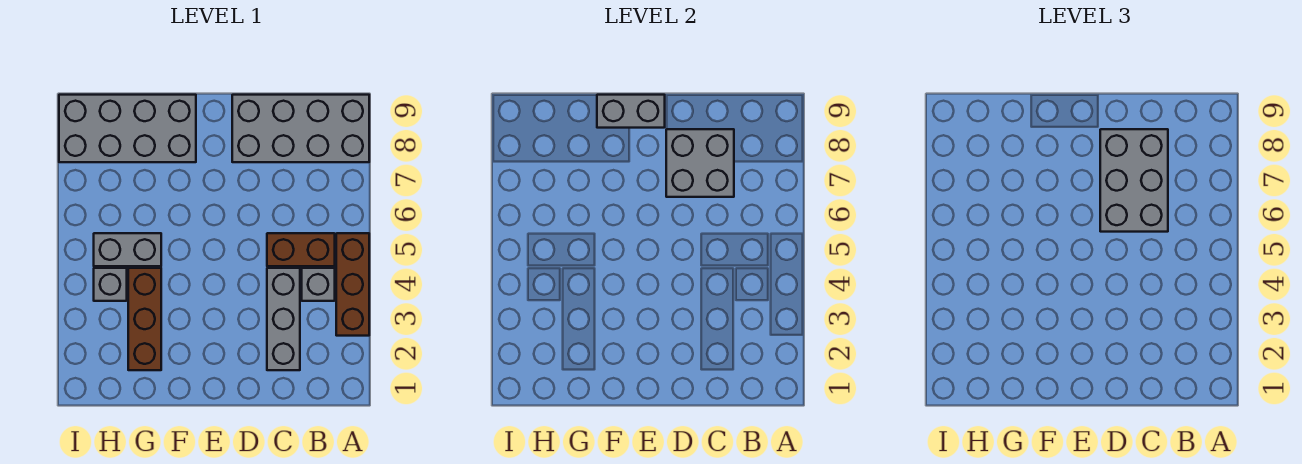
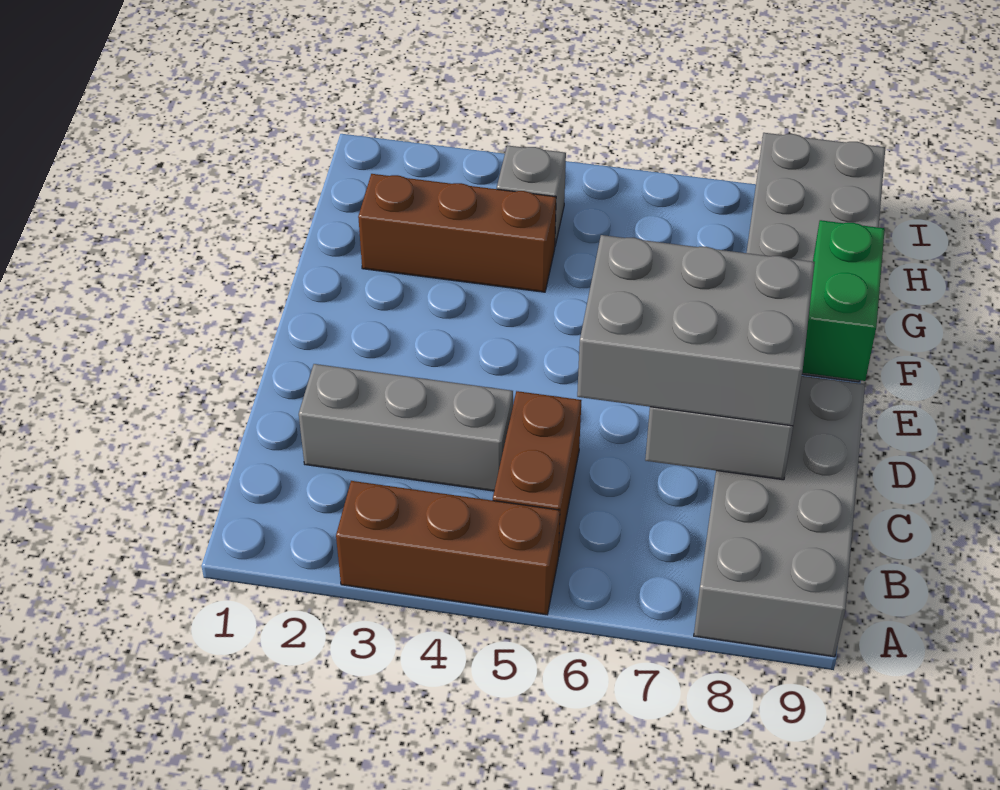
grey brick B4 level 1 -> none
grey brick E9:F9 level 2 -> green brick E9:F9 level 2
grey brick G5:H5 level 1 -> none

